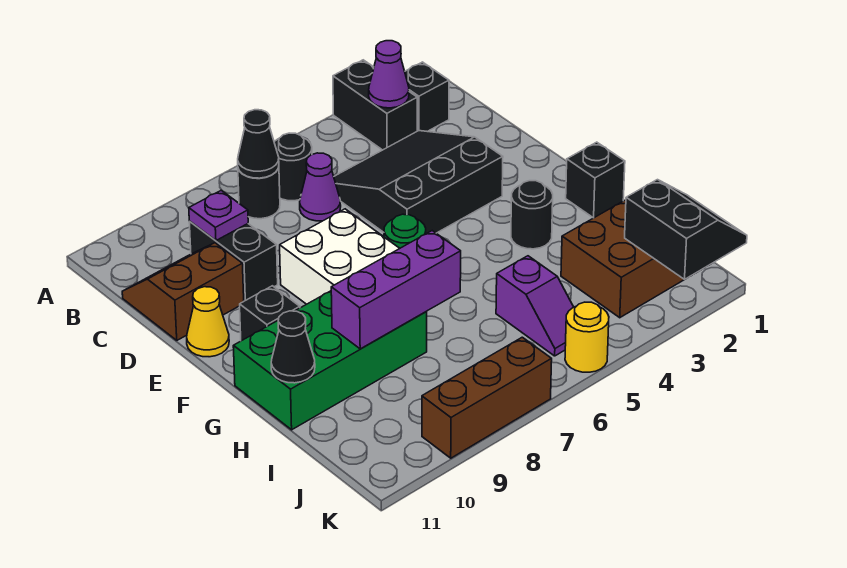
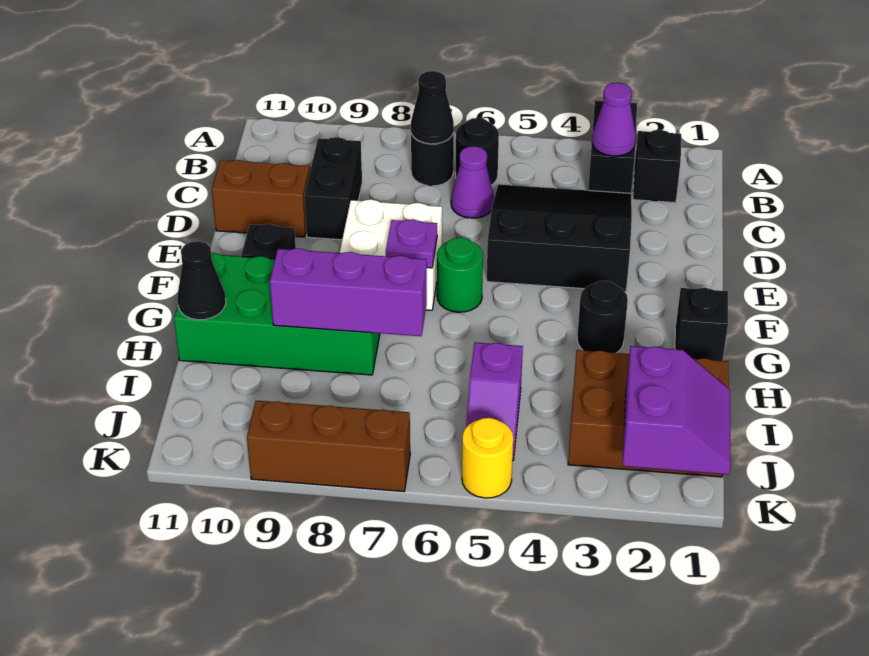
purple plate C9 level 2 -> purple plate F7 level 2
yellow cone E11 level 1 -> none
black slope J1:K2 level 2 top 2 -> purple slope J1:K2 level 2 top 2

